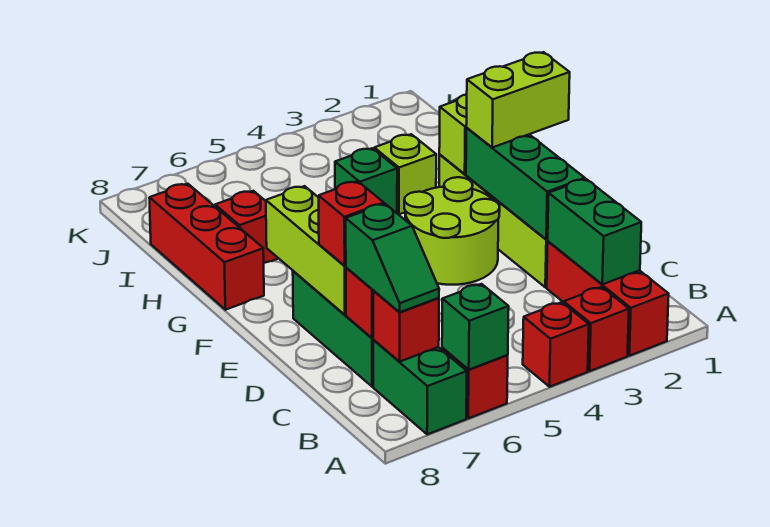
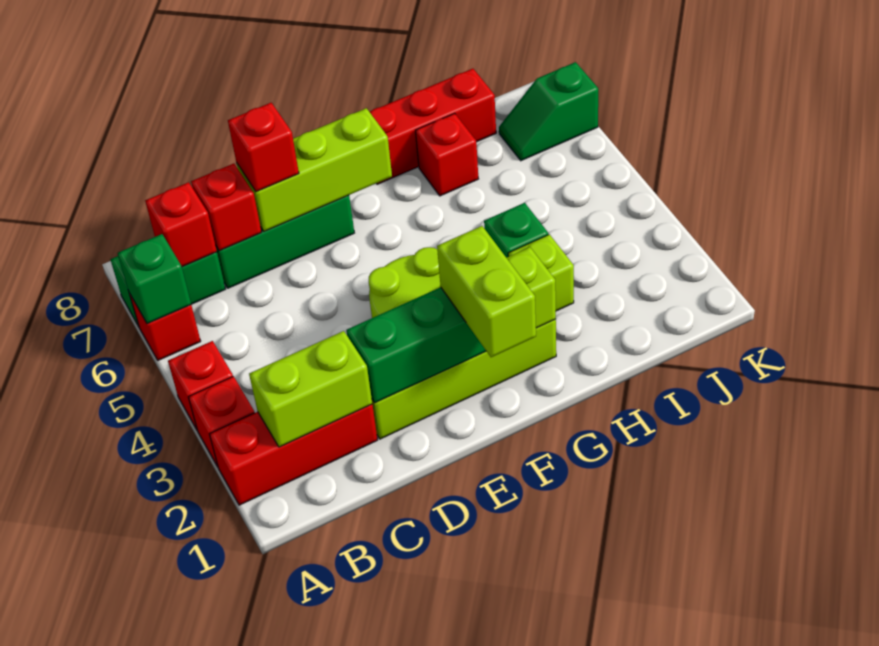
green brick B2:C2 level 2 -> lime brick B2:C2 level 2
green slope B7:C7 level 3 top C -> green slope J7:K7 level 1 top K

